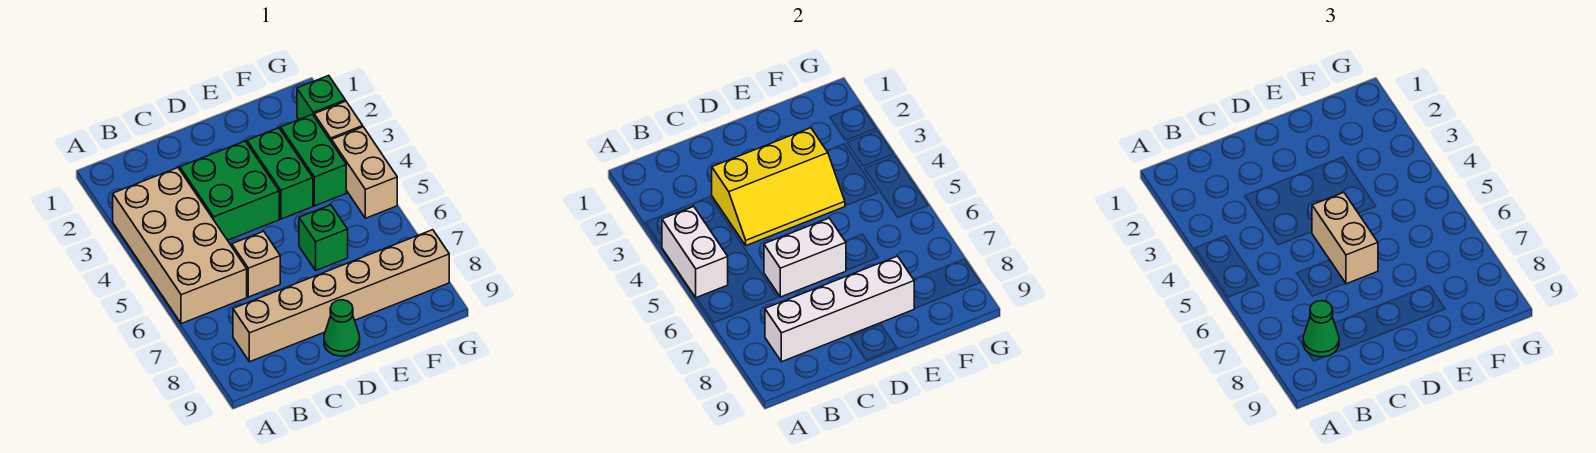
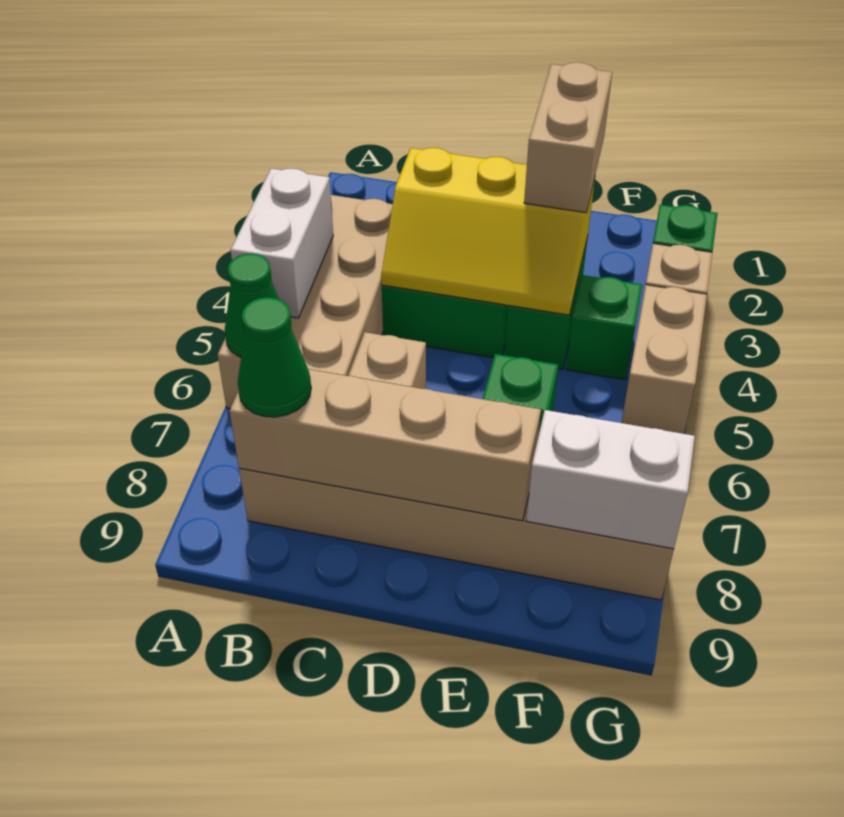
white brick B8:E8 level 2 -> tan brick B8:E8 level 2
white brick C6:D6 level 2 -> white brick F8:G8 level 2
tan brick D5:D6 level 3 -> tan brick E2:E3 level 3
green cone D9 level 1 -> green cone A6 level 2
green brick F3:F4 level 1 -> green brick F4 level 1

